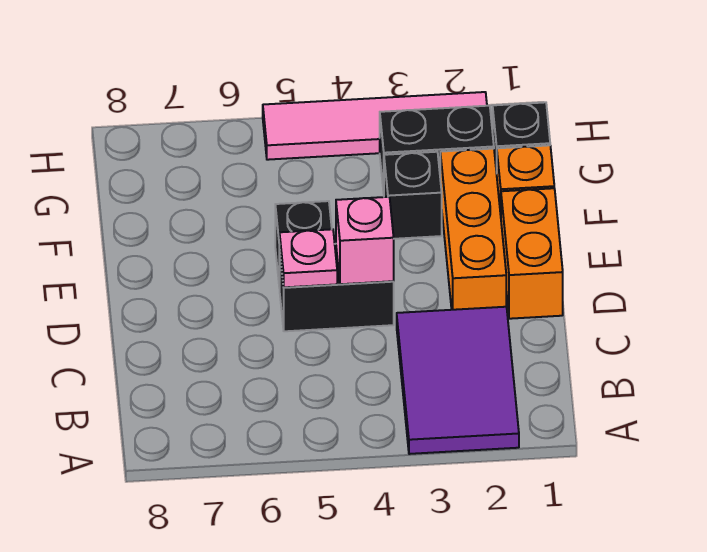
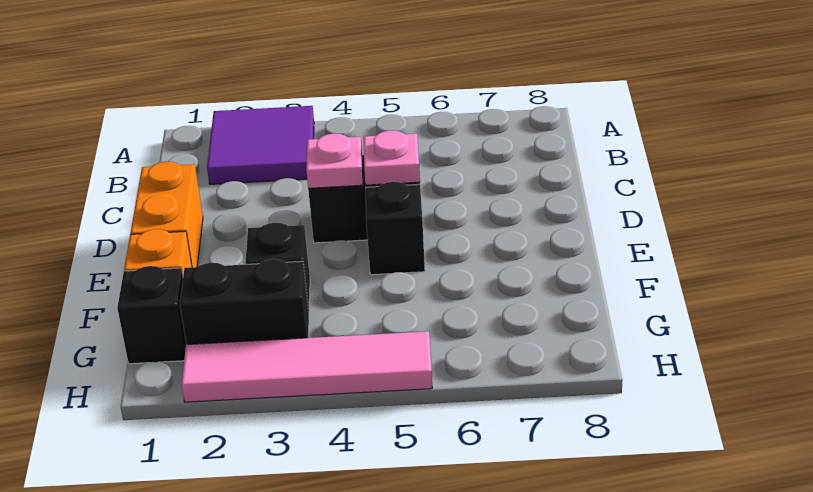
purple tile A2:C3 level 1 -> purple tile A2:B3 level 1
orange brick D2:F2 level 1 -> none
pink brick D4 level 2 -> pink plate D4 level 2

